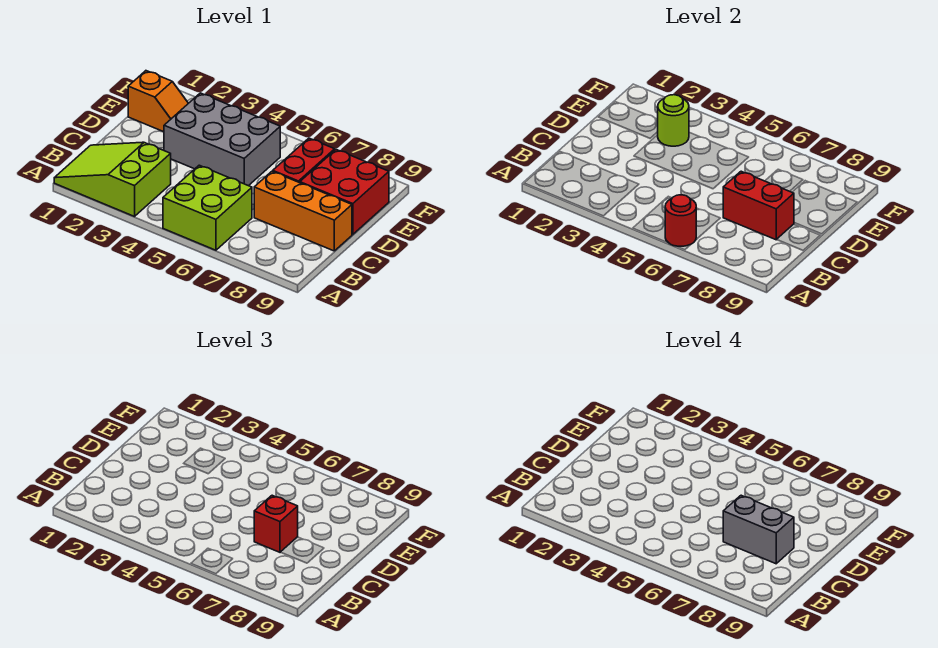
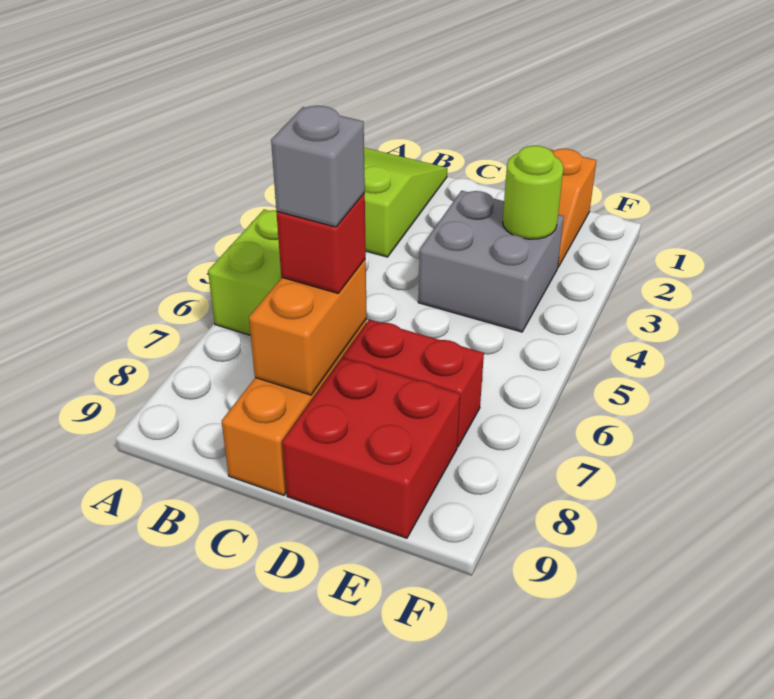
red round brick A6 level 2 -> none
red brick C7:C8 level 2 -> orange brick C7:C8 level 2
grey brick C7:C8 level 4 -> grey brick C7 level 4
grey brick D3:E5 level 1 -> grey brick D3:E4 level 1

